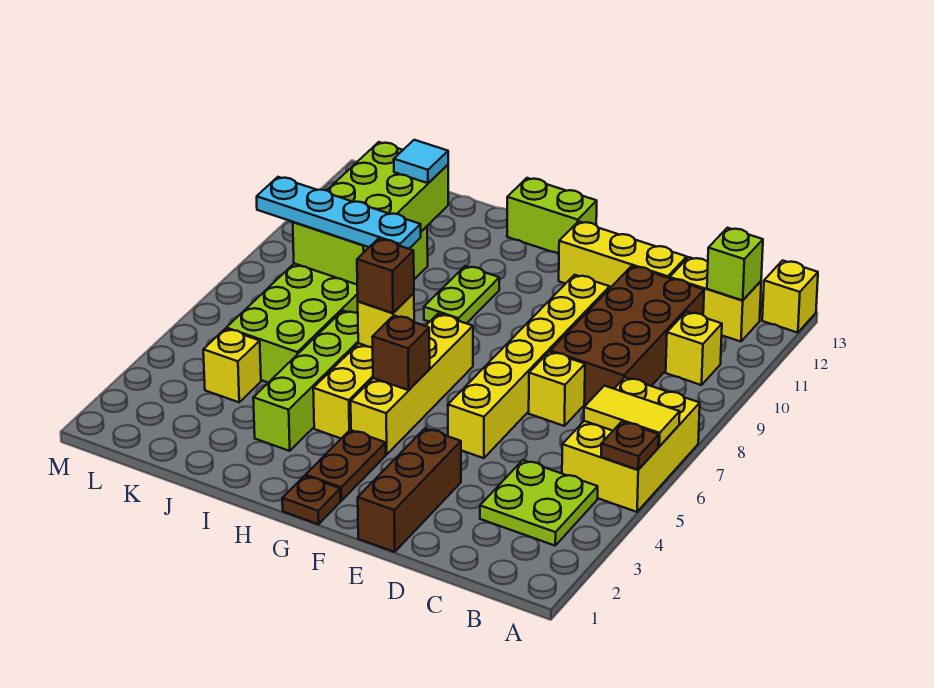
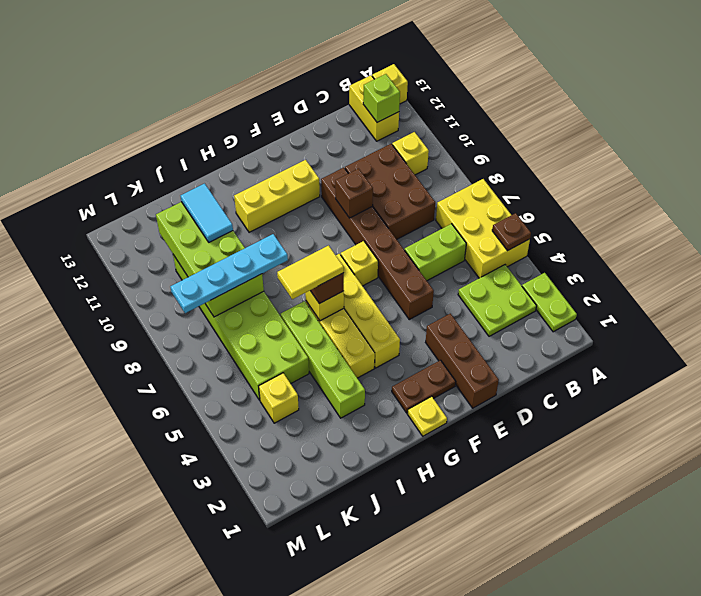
yellow tile A6:B6 level 2 -> yellow tile H6:I6 level 4
yellow brick B12:C12 level 1 -> yellow brick B12:B13 level 1
brown brick C8:D11 level 1 -> brown brick C8:D10 level 1
yellow brick D7 level 1 -> yellow brick F7 level 1
yellow brick D12:F12 level 1 -> yellow brick F11:H11 level 1
yellow brick E5:E10 level 1 -> brown brick E5:E10 level 1
brown plate G1 level 1 -> yellow plate G1 level 1
brown plate G2:G3 level 1 -> brown plate F2:G2 level 1
brown brick G5 level 2 -> brown brick E9 level 2
lime brick G13:H13 level 1 -> lime brick C6:D6 level 1
lime plate H9:H10 level 1 -> lime plate A2:A3 level 1
cyan tile J11 level 3 -> cyan tile J10:J11 level 3

